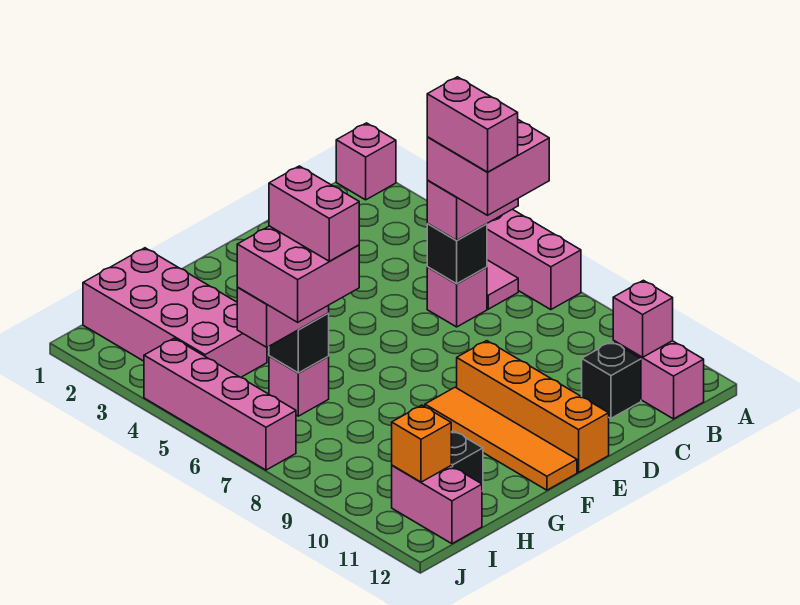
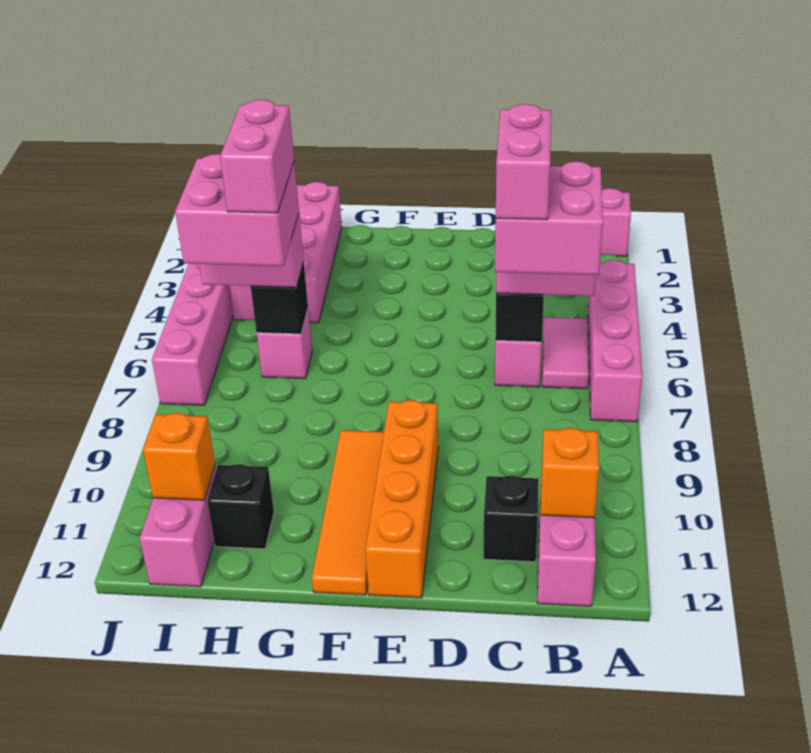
pink brick B11 level 2 -> orange brick B11 level 2

